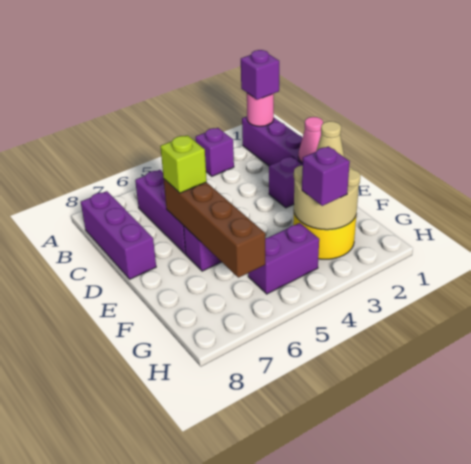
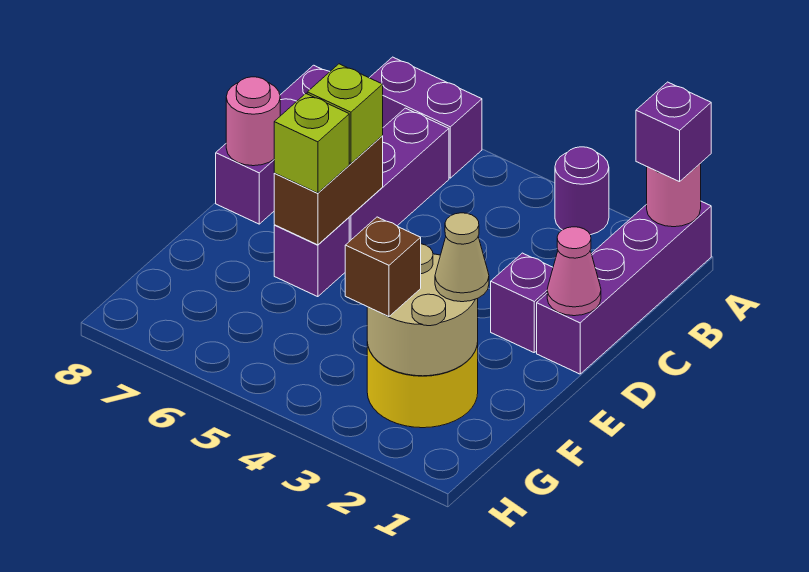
purple brick A3 level 1 -> purple round brick A3 level 1
brown brick D6:G6 level 2 -> brown brick D6:E6 level 2
none -> pink round brick D8 level 2
none -> lime brick E6 level 3
purple brick G3 level 3 -> brown brick G3 level 3
purple brick G4:G5 level 1 -> purple brick A6:A7 level 1

